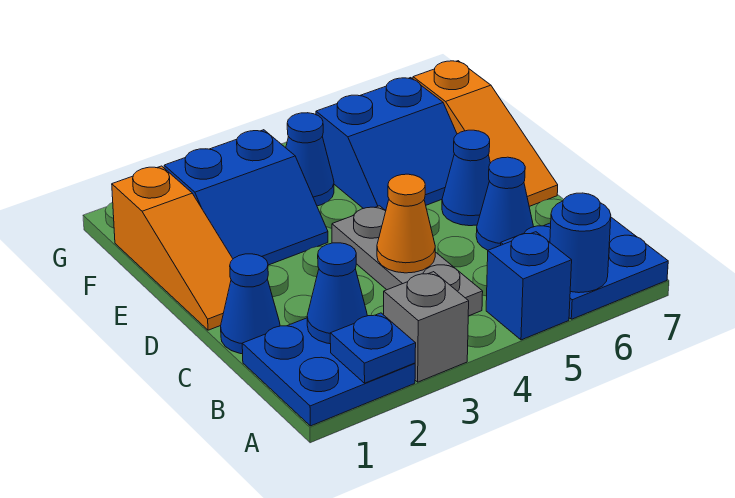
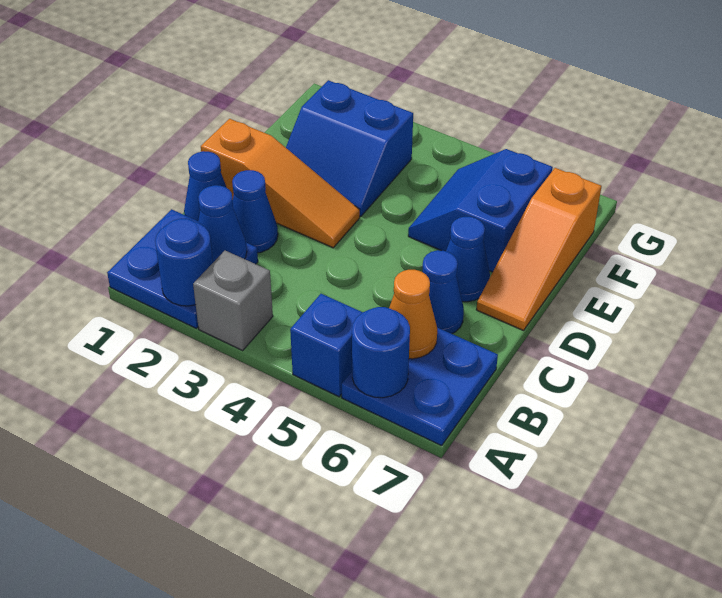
blue plate A2 level 2 -> blue round brick A2 level 2
grey plate B4:D4 level 1 -> none
orange cone C4 level 2 -> orange cone B6 level 2
orange slope D1:F1 level 1 top F -> orange slope D1:D3 level 1 top 1
blue slope E5:F6 level 1 top F -> blue slope E5:F6 level 1 top 6
blue cone F4 level 1 -> blue cone C2 level 1

